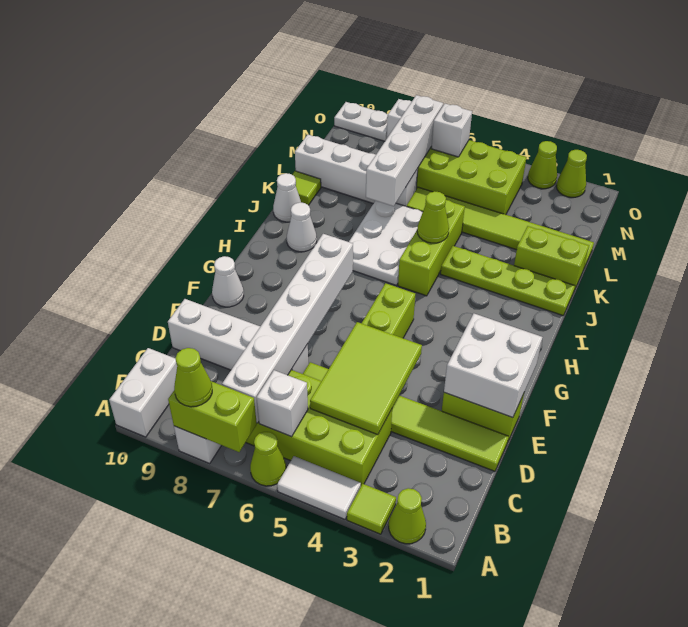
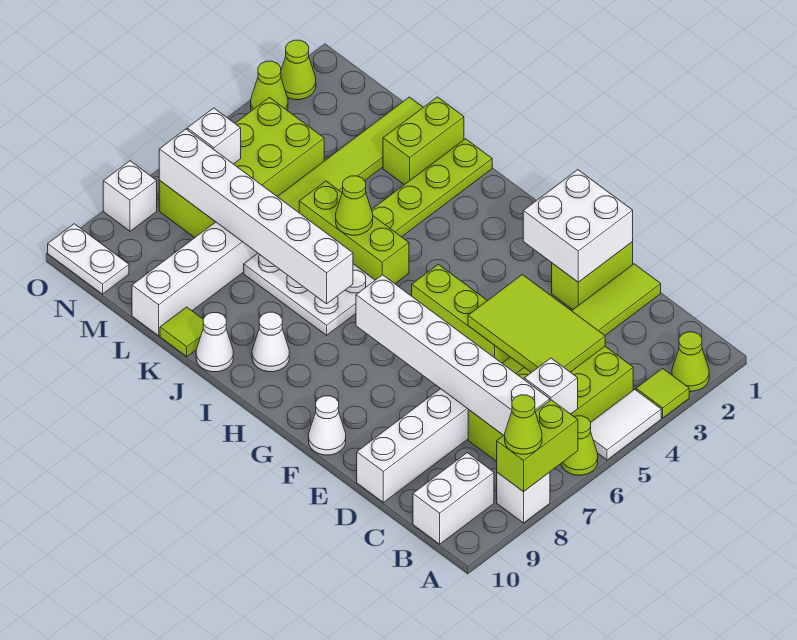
white brick A10:B10 level 1 -> white brick B9:B10 level 1
white brick K7:N7 level 2 -> white brick I7:N7 level 2
white plate O9:O10 level 1 -> white plate N10:O10 level 1

